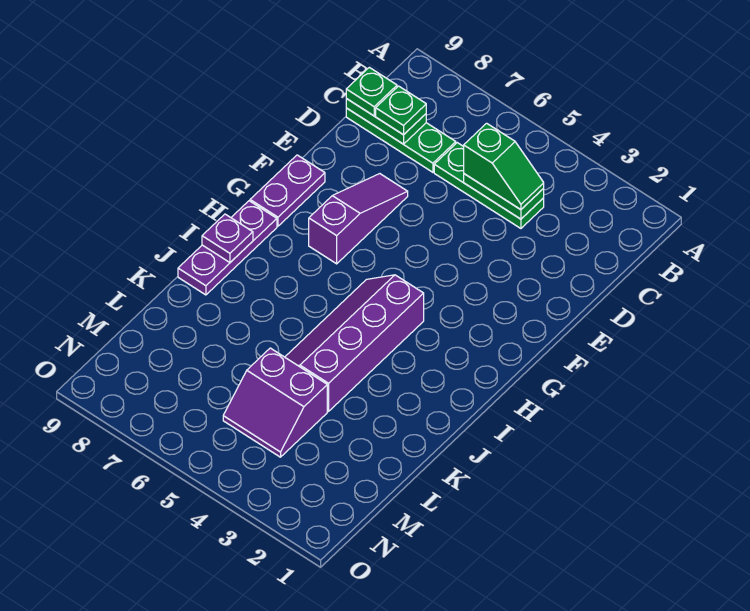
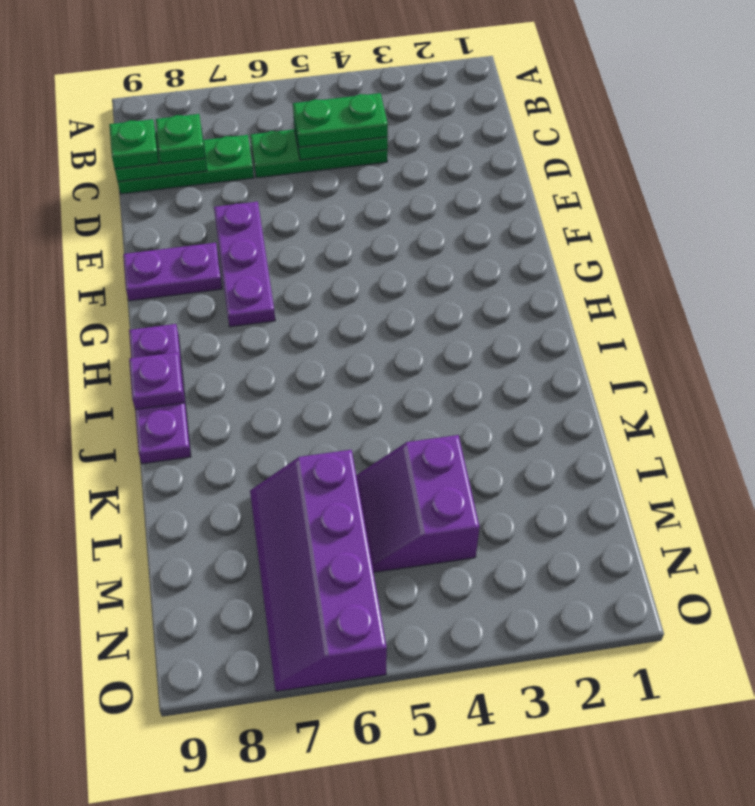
green slope C4:C5 level 3 top 5 -> green plate C4:C5 level 3
purple slope E7:G7 level 1 top G -> purple plate E7:G7 level 1
purple plate F9:G9 level 1 -> purple plate F8:F9 level 1
purple slope H4:K5 level 1 top 4 -> purple slope L6:O7 level 1 top 6
purple slope L4:M5 level 1 top L -> purple slope L4:M5 level 1 top 4

